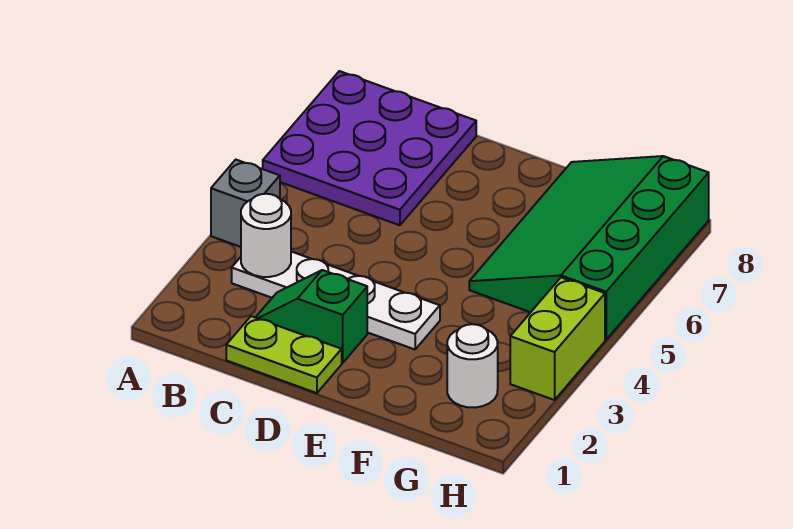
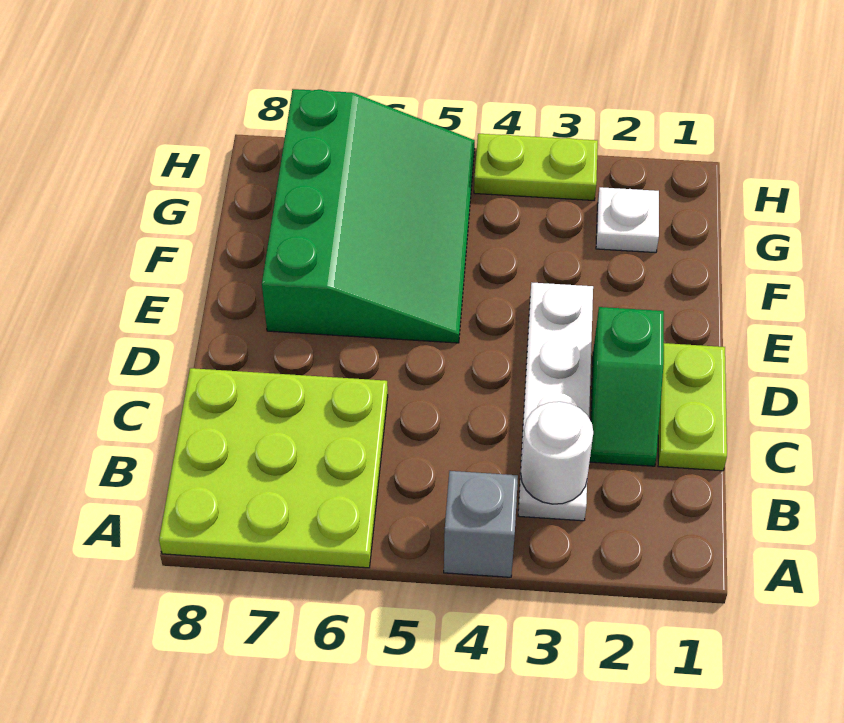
purple plate A6:C8 level 1 -> lime plate A6:C8 level 1
green slope F5:H8 level 1 top H -> green slope E5:H7 level 1 top 7
white round brick G2 level 1 -> white plate G2 level 1
lime brick H3:H4 level 1 -> lime plate H3:H4 level 1

